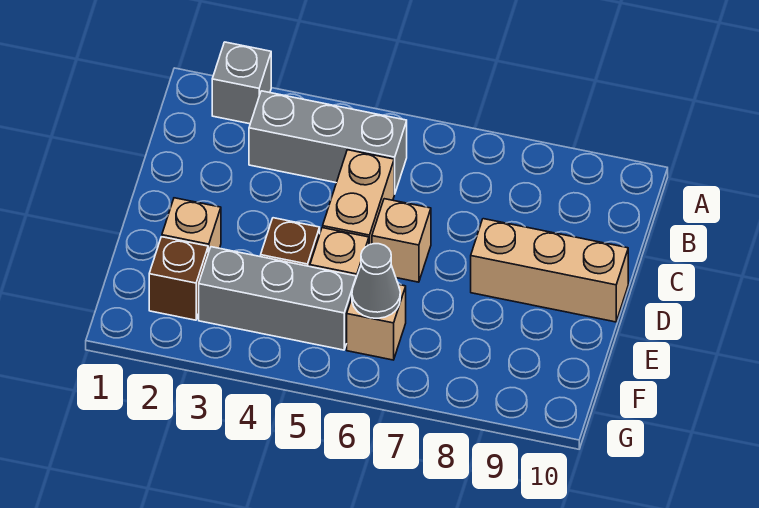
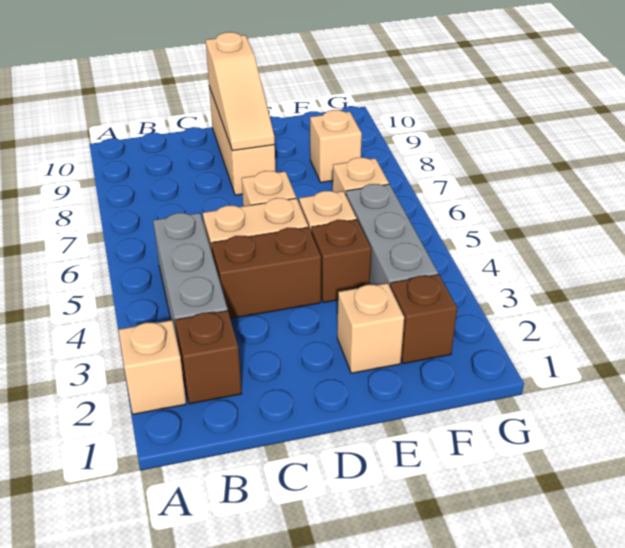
grey brick A2 level 1 -> tan brick A2 level 1
none -> brown brick B2 level 1
none -> brown brick C4:D4 level 1
none -> tan slope D8:D10 level 2 top 10
grey cone F6 level 2 -> none
none -> tan brick F8 level 1

